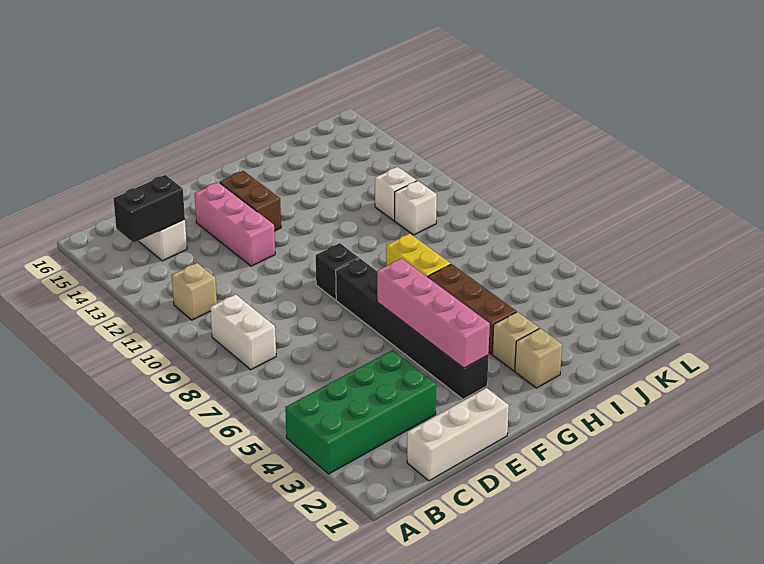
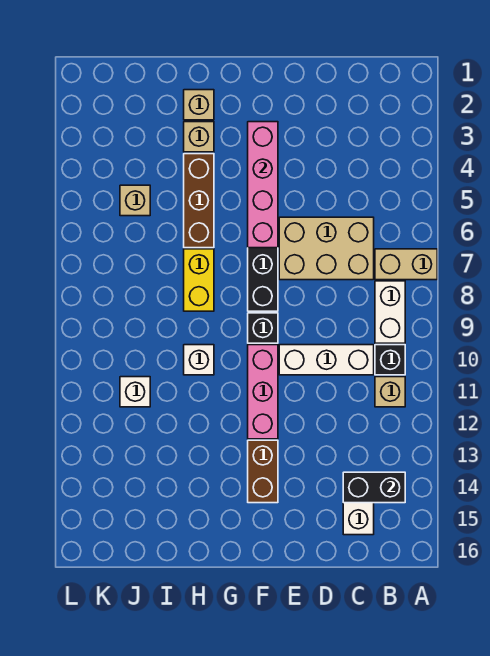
green brick A3:D4 level 1 -> none
none -> tan brick A7:B7 level 1
none -> black brick B10 level 1
white brick C1:E1 level 1 -> white brick C10:E10 level 1
none -> tan brick C6:E7 level 1
pink brick E12:E14 level 1 -> pink brick F10:F12 level 1
none -> tan brick J5 level 1
white brick J10 level 1 -> white brick H10 level 1

